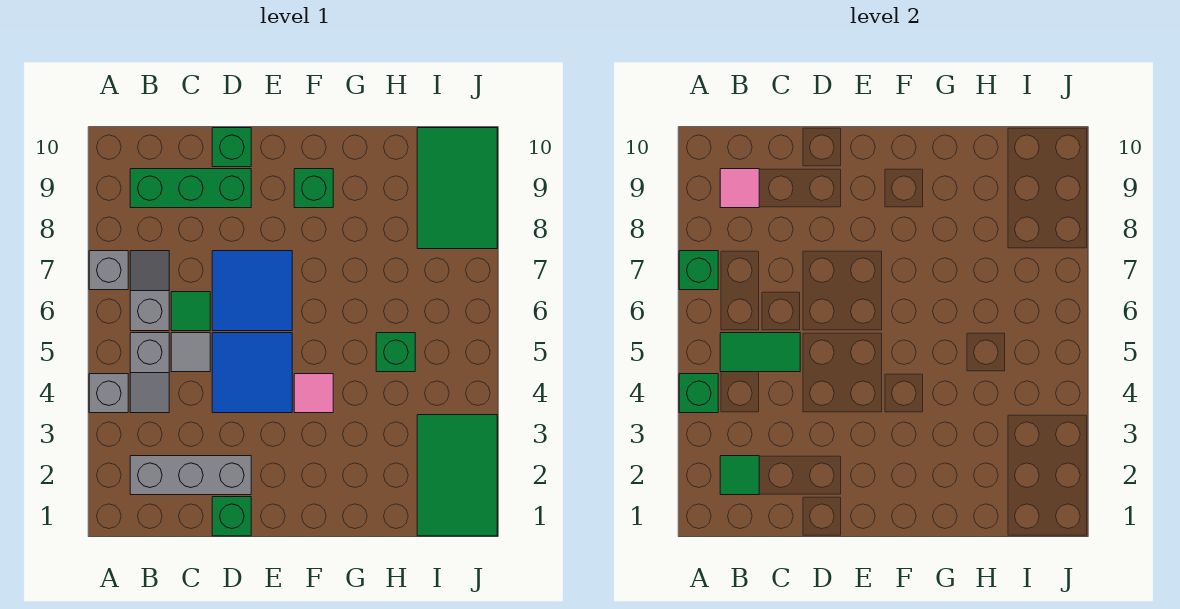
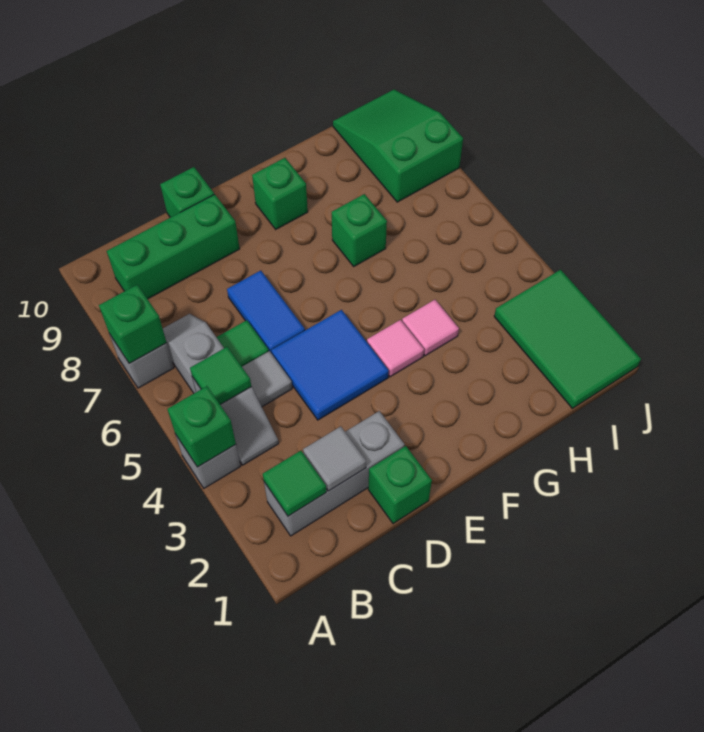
green tile B5:C5 level 2 -> green tile B5 level 2
pink tile B9 level 2 -> pink tile G4 level 1
none -> grey tile C2 level 2
blue tile D6:E7 level 1 -> blue tile D6:D7 level 1
green brick H5 level 1 -> green brick G7 level 1
green tile I8:J10 level 1 -> green slope I8:J10 level 1 top 8

